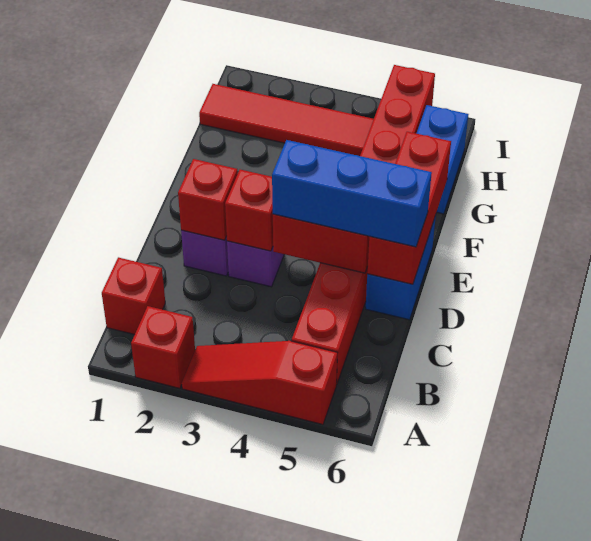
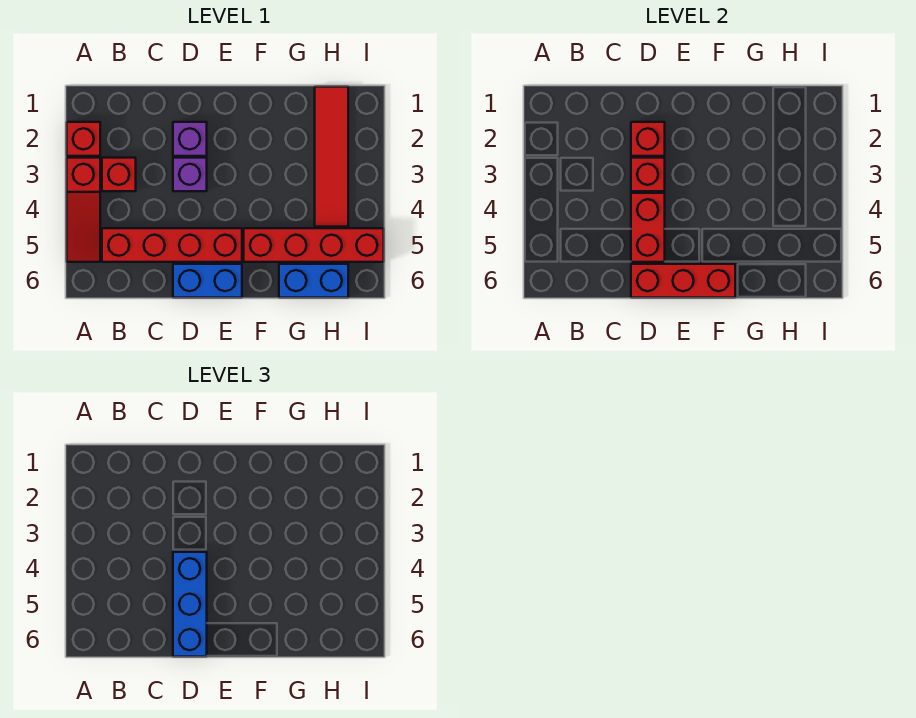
red slope A3:A5 level 1 top 5 -> red slope A3:A5 level 1 top 3
red brick B1 level 1 -> red brick B3 level 1

